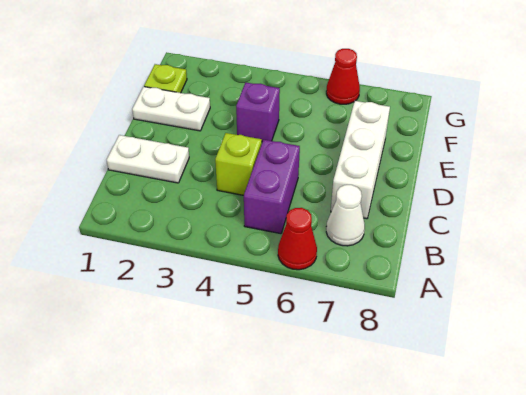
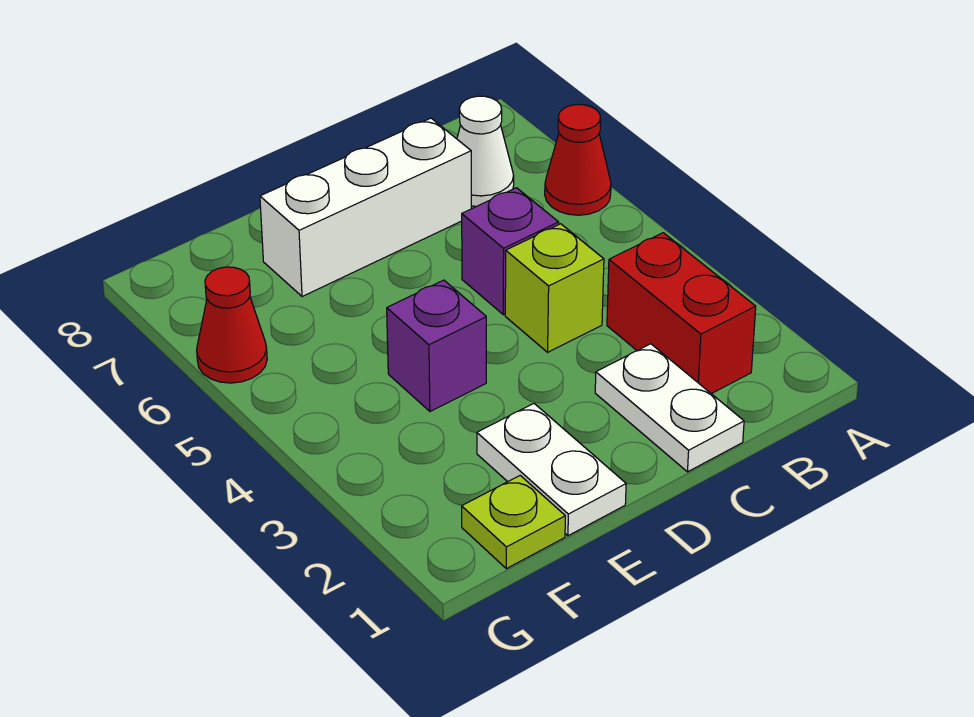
none -> red brick B2:B3 level 1
purple brick B5:C5 level 1 -> purple brick C5 level 1

